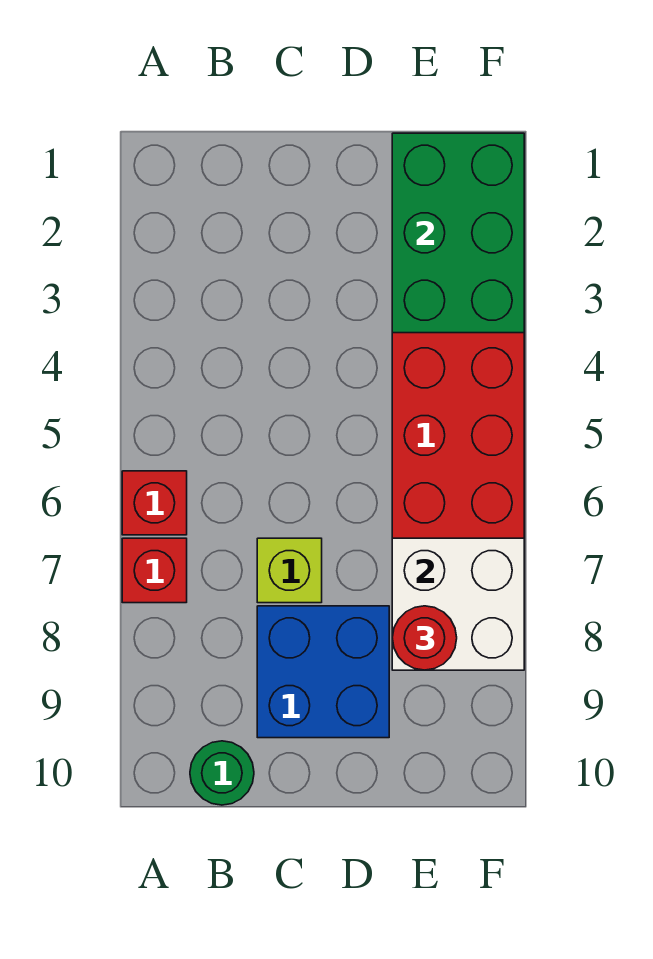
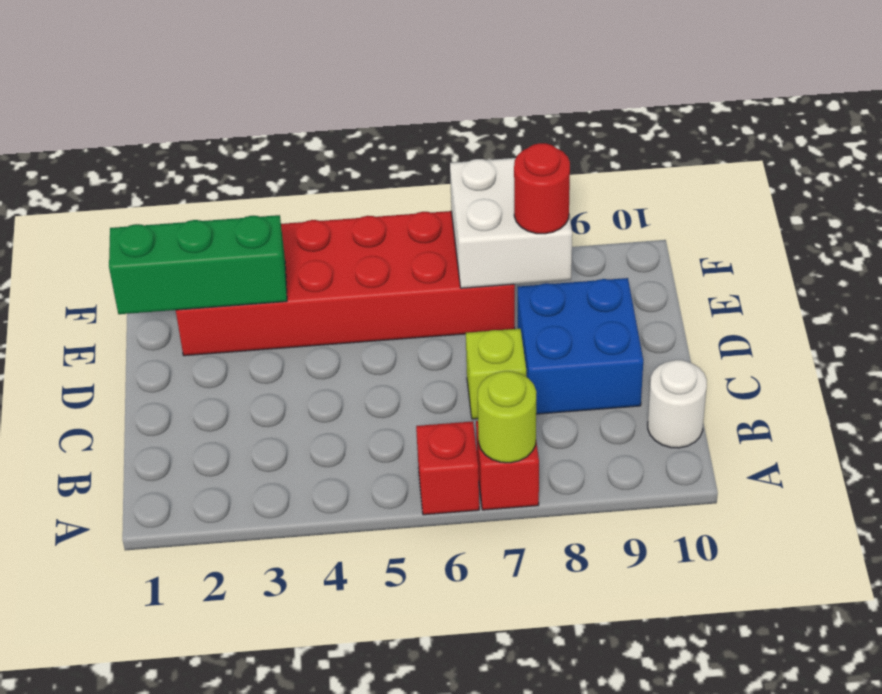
none -> lime round brick A7 level 2
green round brick B10 level 1 -> white round brick B10 level 1
green brick E1:F3 level 2 -> green brick E1:E3 level 2

